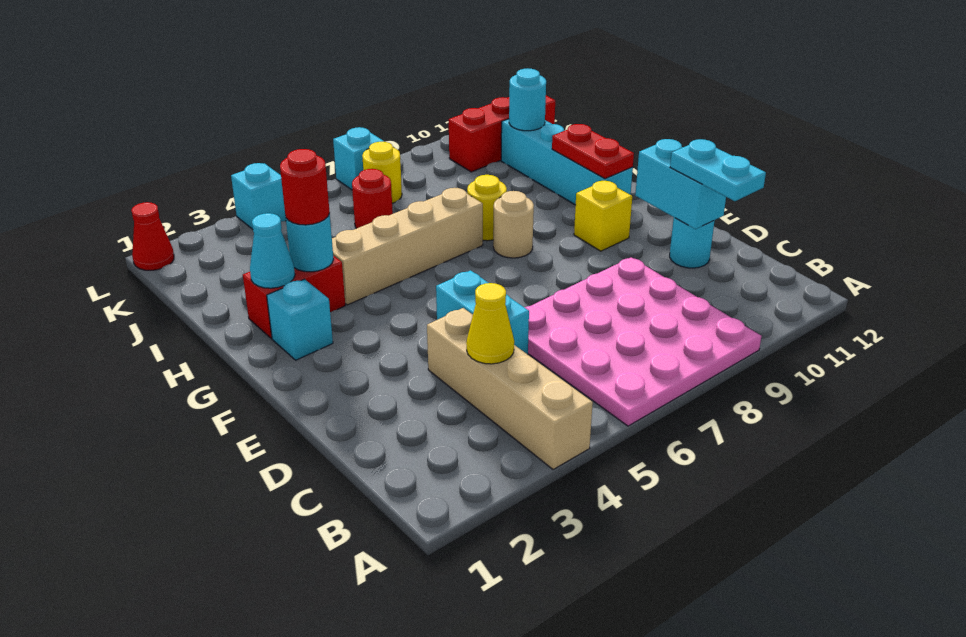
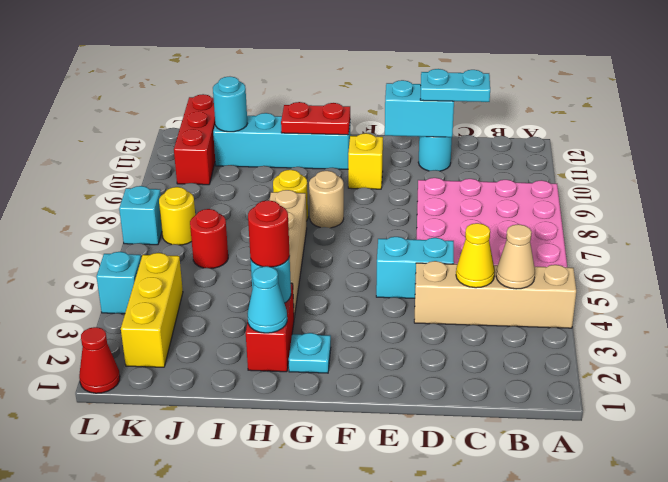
none -> tan cone B4 level 2
cyan brick G2 level 1 -> cyan plate G2 level 1
none -> yellow brick K2:K4 level 1

